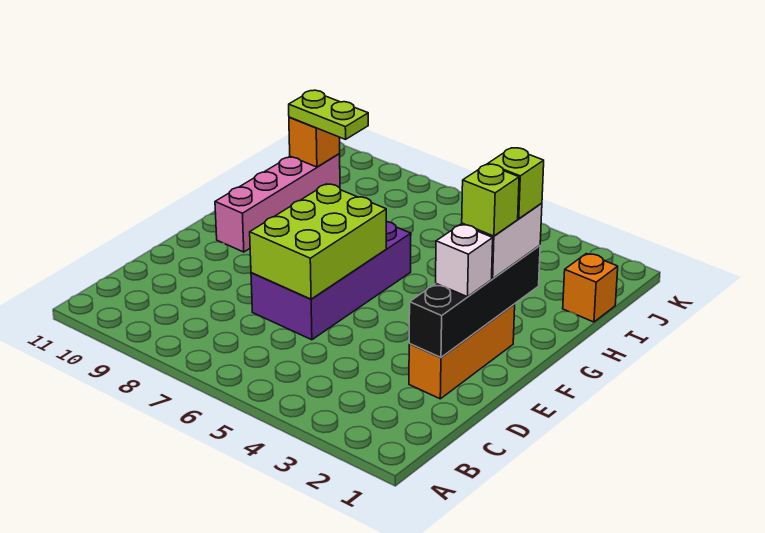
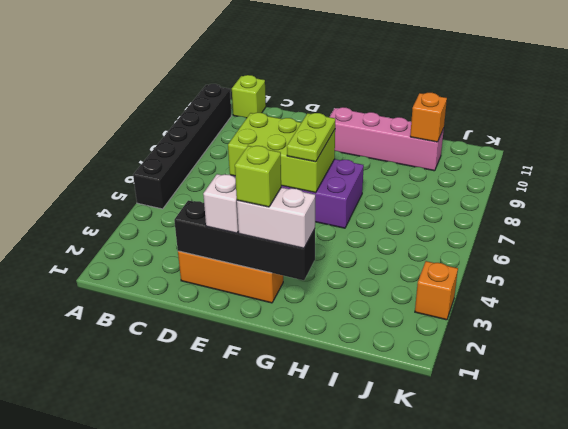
none -> black brick A5:A10 level 1
lime brick G2 level 4 -> lime brick B11 level 1
orange brick I1 level 1 -> orange brick K3 level 1
lime plate I9:I10 level 3 -> lime plate F6:F7 level 3

